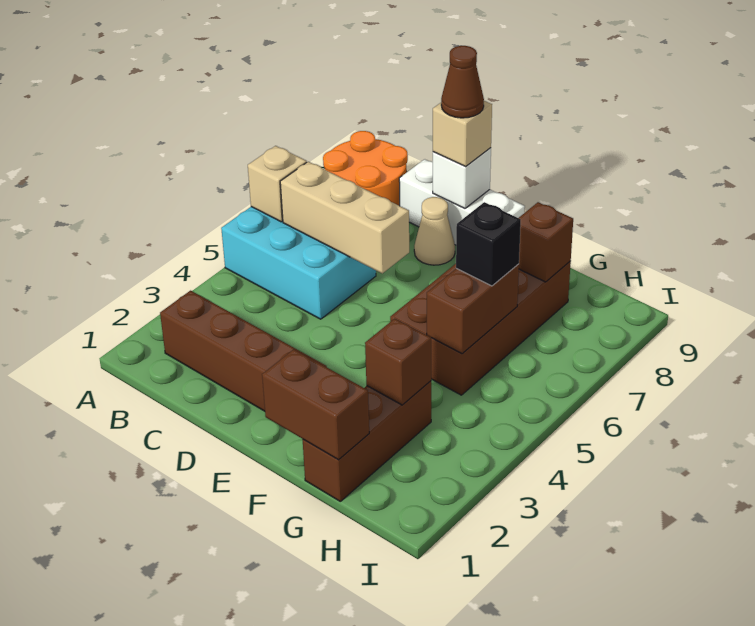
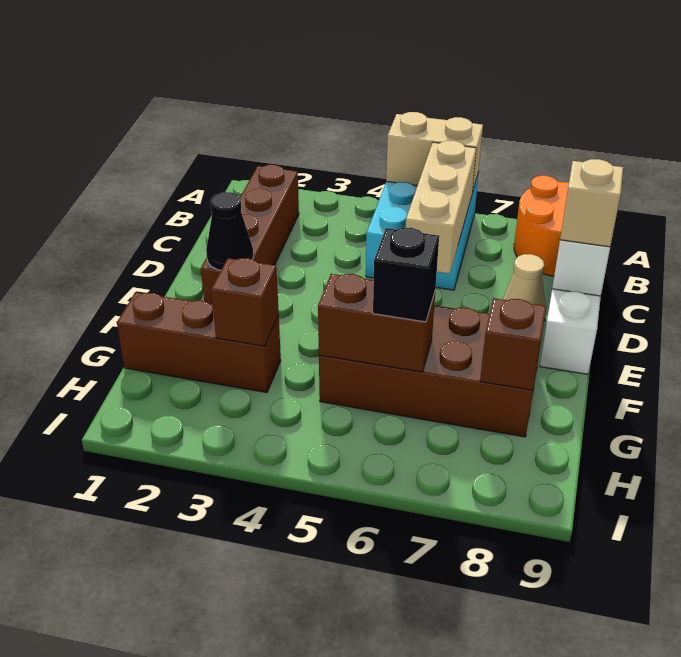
tan brick A6 level 2 -> tan brick A5:A6 level 2
brown cone D9 level 4 -> none
none -> black cone E2 level 2
brown brick F1:G1 level 2 -> none

